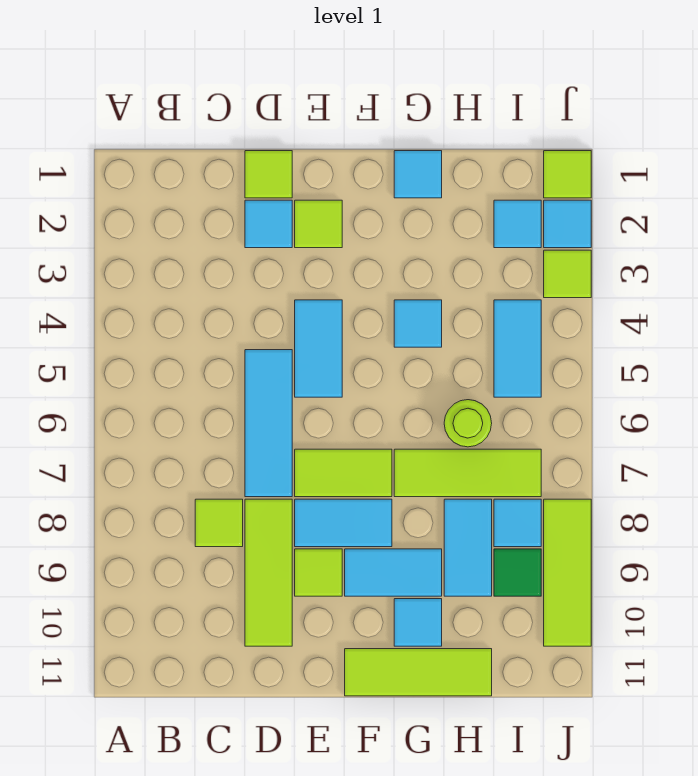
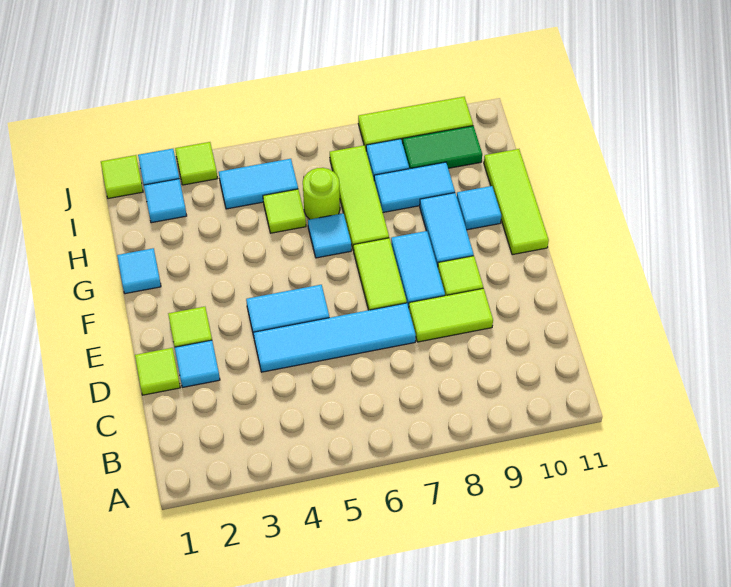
lime tile C8 level 1 -> lime tile H5 level 1
cyan tile D5:D7 level 1 -> cyan tile D4:D7 level 1
lime tile D8:D10 level 1 -> lime tile D8:D9 level 1
cyan tile G4 level 1 -> cyan tile G6 level 1
green tile I9 level 1 -> green tile I9:I10 level 1

